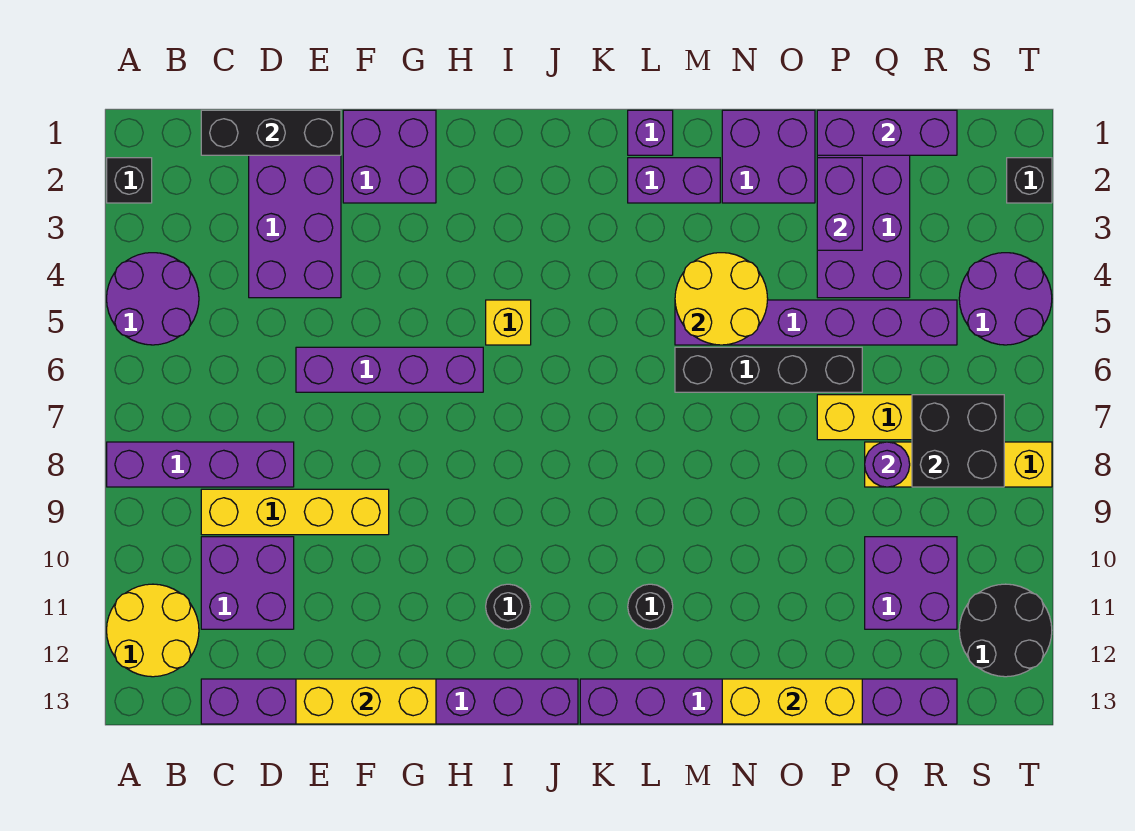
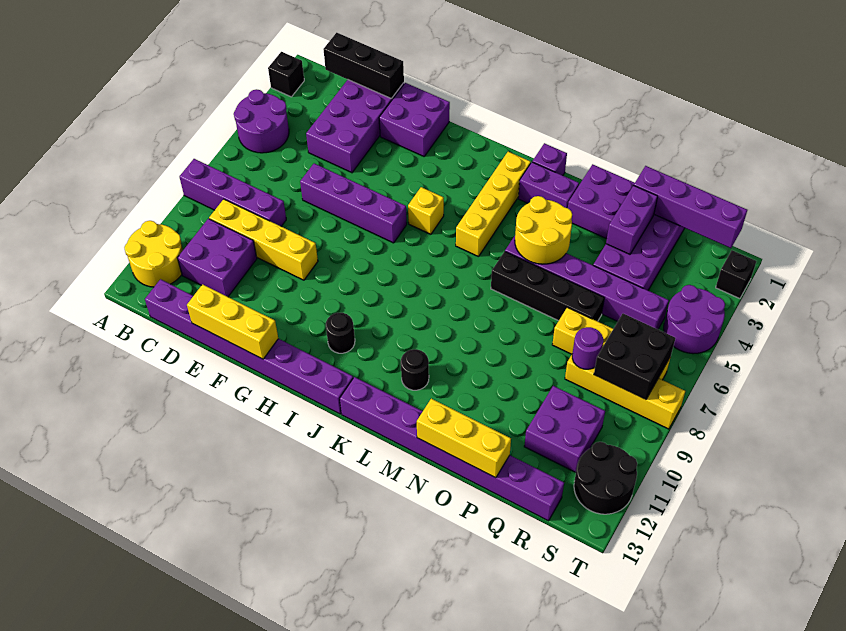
none -> yellow brick K2:K5 level 1
purple brick P1:R1 level 2 -> purple brick P1:S1 level 2

